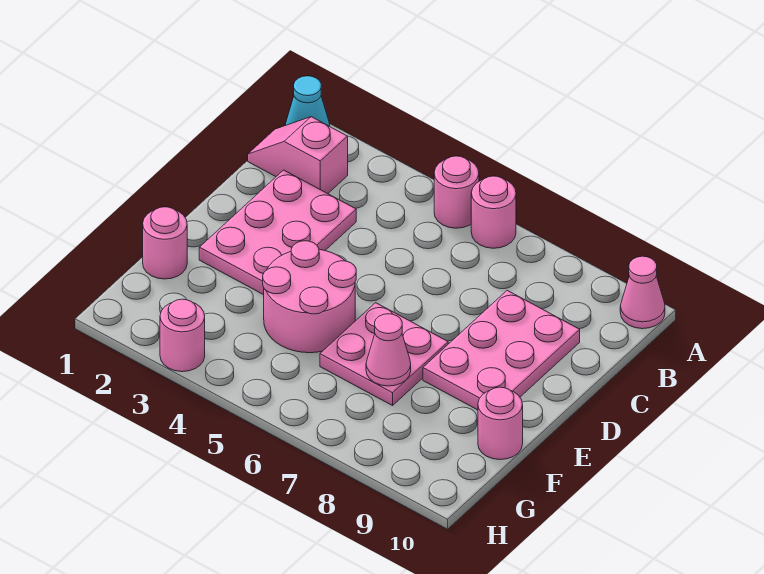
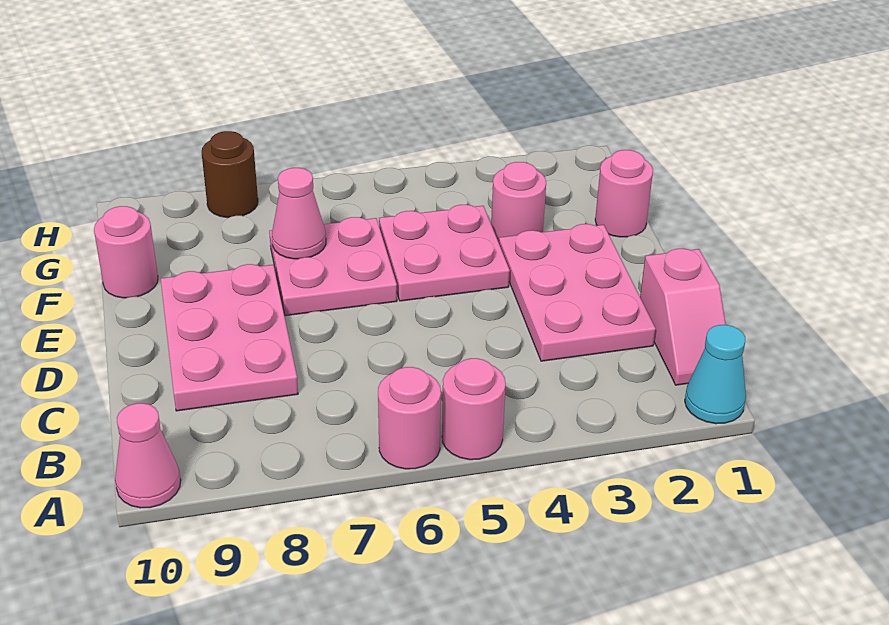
pink slope B1:B2 level 1 top 2 -> pink slope B1:C1 level 1 top C
pink round brick E4:F5 level 1 -> pink plate E4:F5 level 1
pink round brick H3 level 1 -> pink round brick F3 level 1
none -> brown round brick H8 level 1

